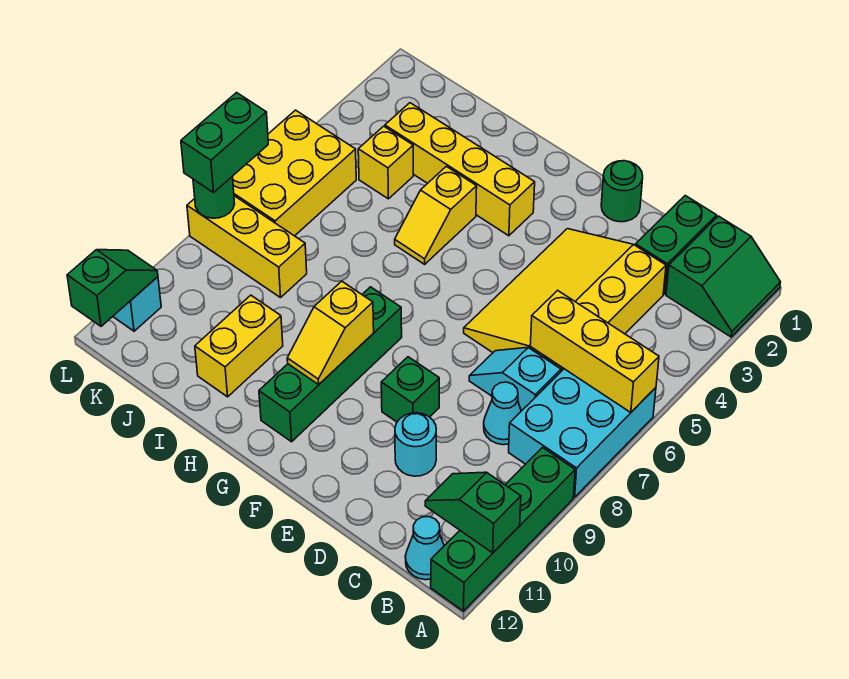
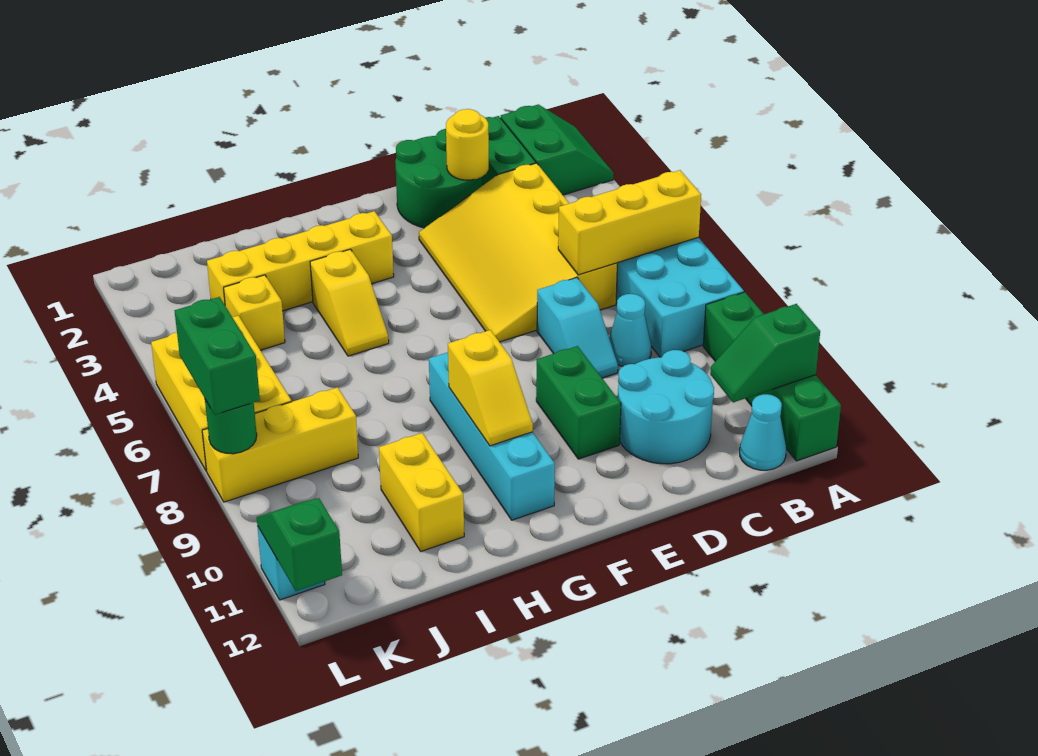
cyan slope C7:D7 level 1 top C -> cyan slope D7:D8 level 1 top 7
none -> yellow round brick D2 level 2
cyan round brick D10 level 1 -> cyan round brick C10:D11 level 1
green round brick E1 level 1 -> green round brick D1:E2 level 1
green brick E9 level 1 -> green brick E9:E10 level 1
green brick G8:G11 level 1 -> cyan brick G8:G11 level 1

